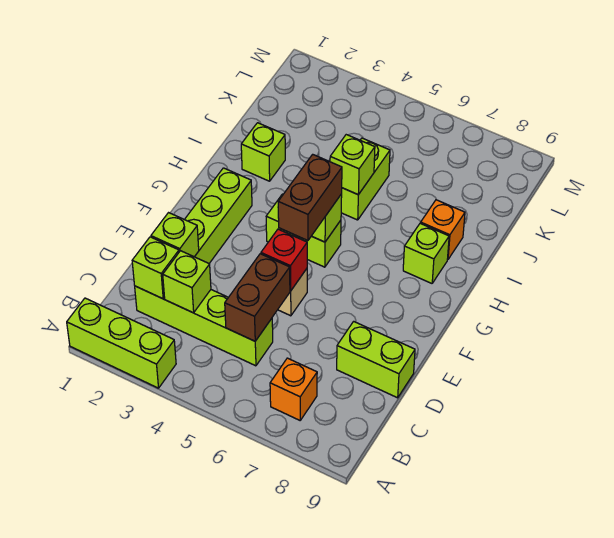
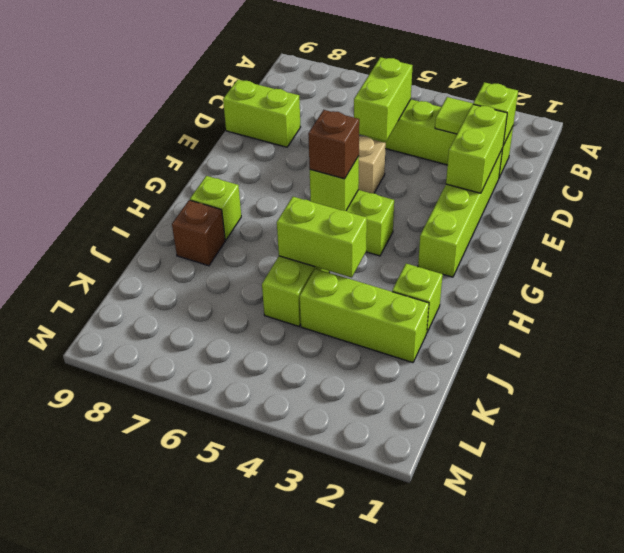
lime brick A1:A3 level 1 -> lime brick J2:J4 level 1
orange brick B7 level 1 -> none
lime brick C3 level 2 -> lime tile C3 level 2
brown brick C5:D5 level 2 -> lime brick C5:D5 level 2
lime brick D2 level 2 -> lime brick D2:E2 level 2
red brick E5 level 2 -> none
brown brick F5:G5 level 3 -> brown brick G5 level 3
lime brick I5 level 2 -> lime brick I4:I5 level 2
orange brick I8 level 1 -> brown brick I8 level 1

